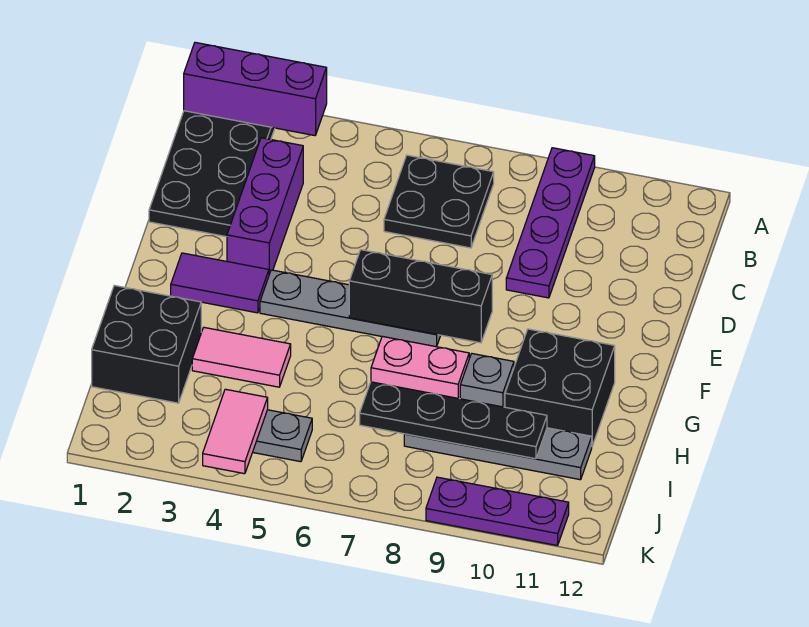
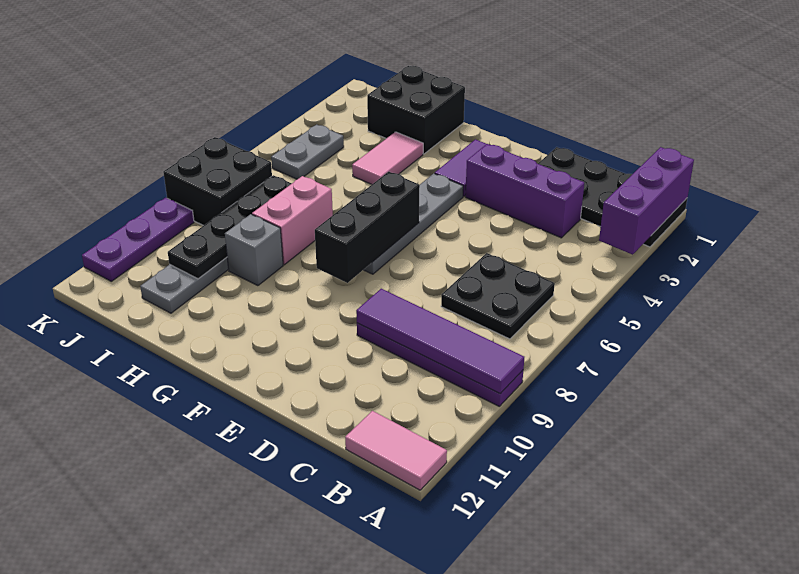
none -> purple tile A9:D9 level 2
black brick G10:H11 level 1 -> black brick J7:K8 level 1
pink tile J4:K4 level 2 -> pink tile A12:B12 level 1

